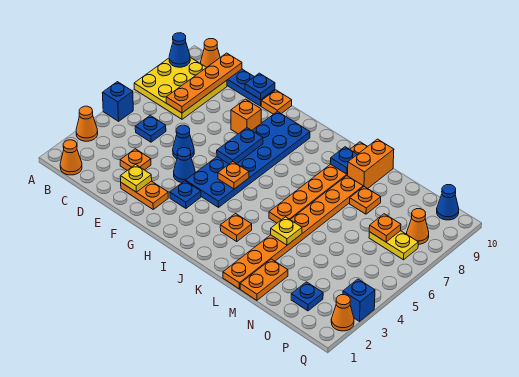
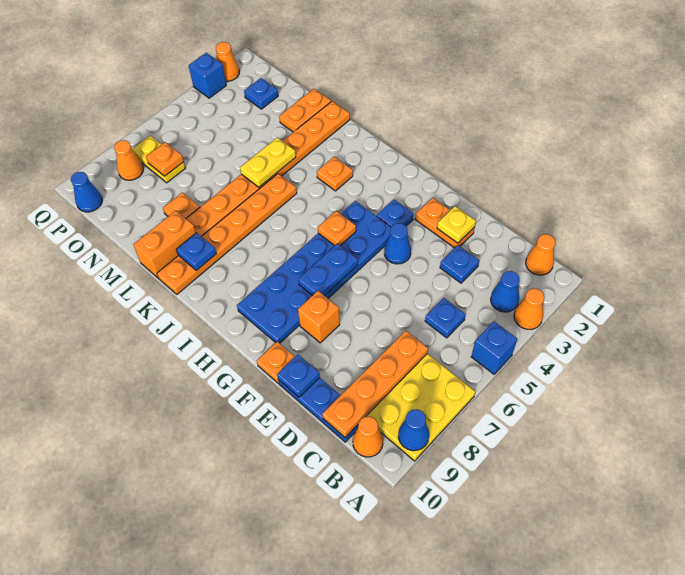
orange plate D3 level 1 -> blue plate D3 level 1
blue cone E5 level 1 -> blue cone B3 level 1
yellow plate L4 level 2 -> yellow plate L4:L5 level 2

